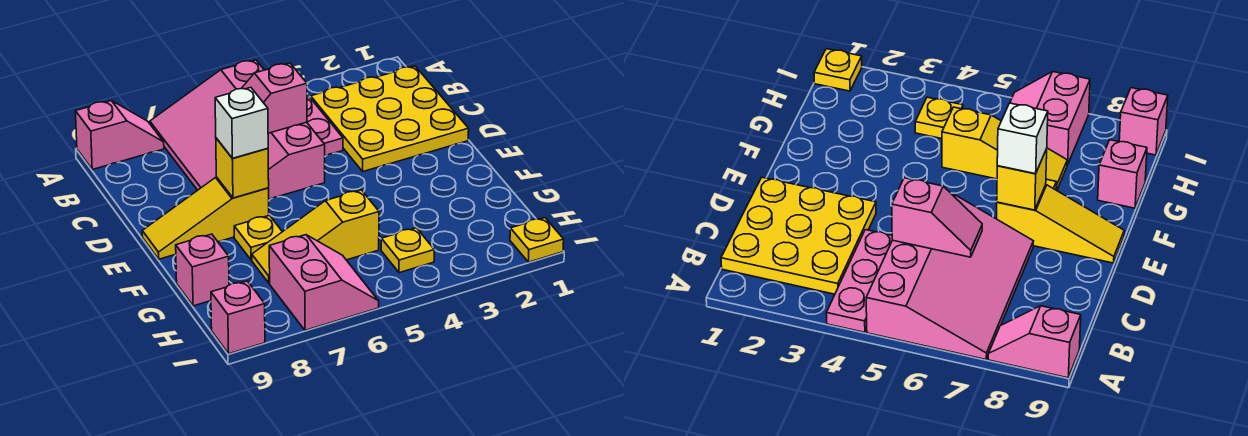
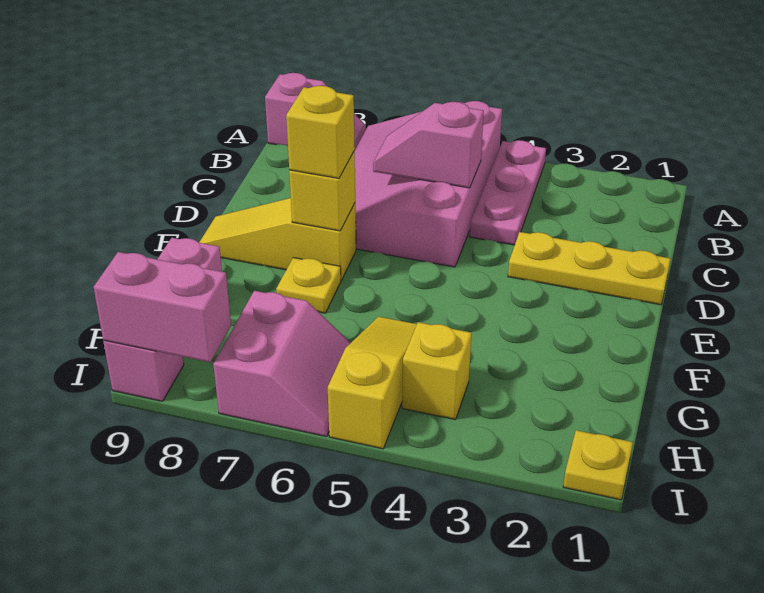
yellow plate B1:D3 level 1 -> yellow plate D1:D3 level 1
white brick E7 level 3 -> yellow brick E7 level 3
yellow slope G5:G7 level 1 top 5 -> yellow slope G5:I5 level 1 top I
yellow plate H4 level 1 -> yellow brick H4 level 1
none -> pink brick I8:I9 level 2

